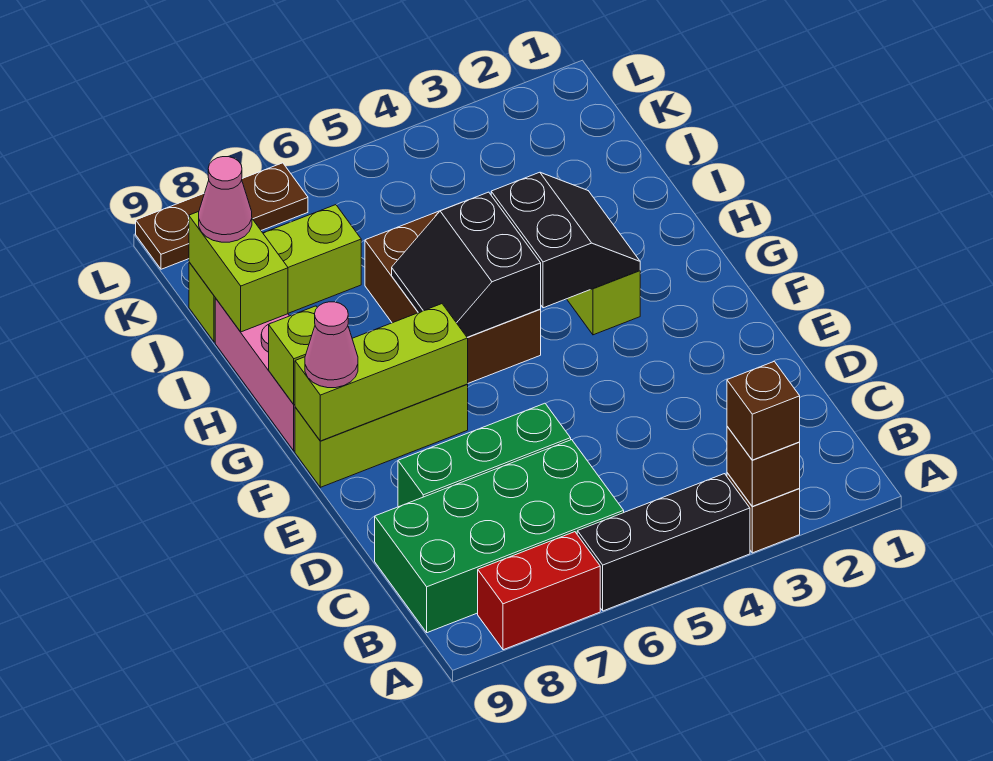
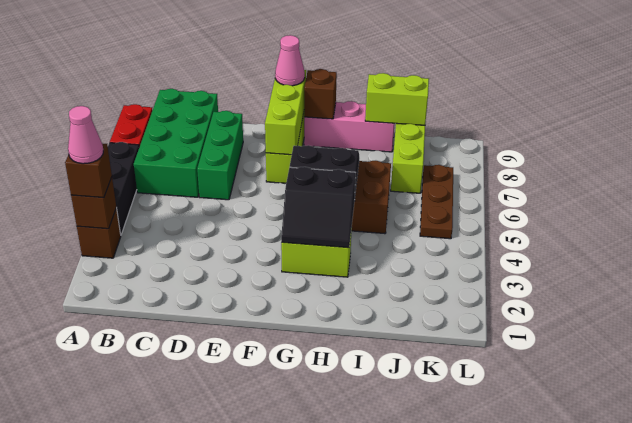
lime brick G9 level 2 -> brown brick G9 level 2
pink cone J9 level 3 -> pink cone A3 level 4
brown plate L7:L9 level 1 -> brown plate K5:K7 level 1

